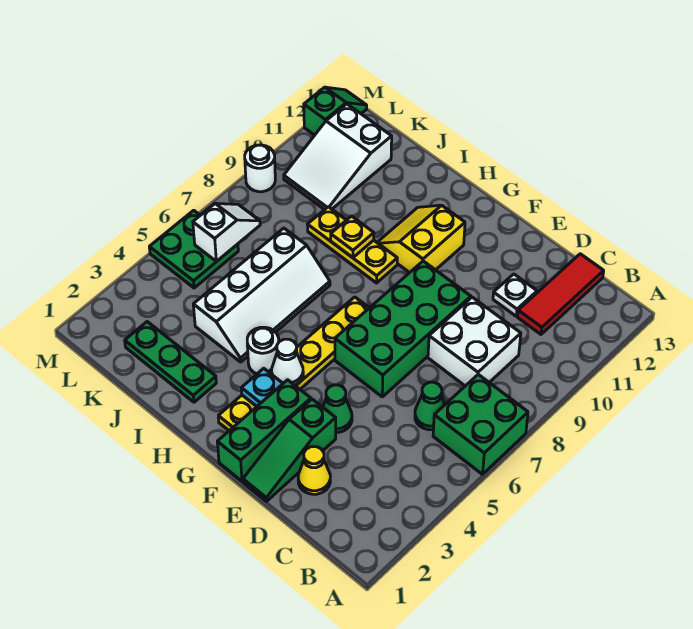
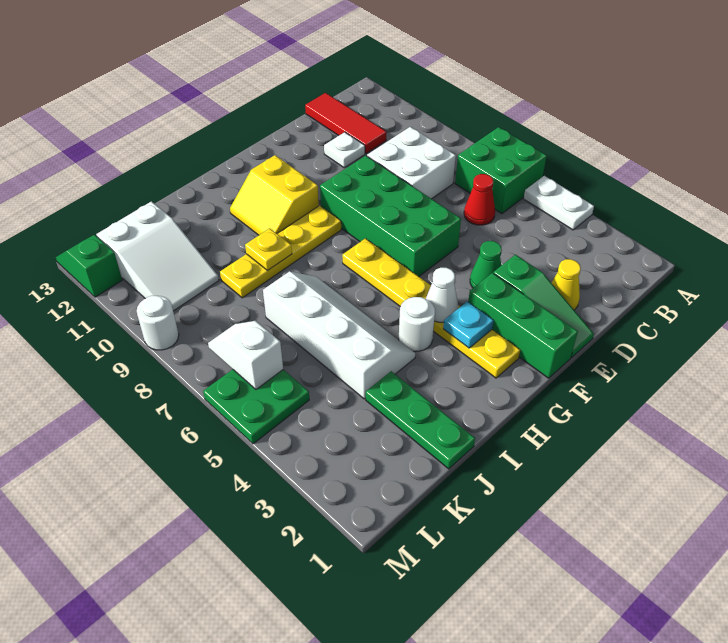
none -> white plate A4:A5 level 1
green cone C6 level 1 -> red cone C6 level 1
yellow plate H9:J9 level 1 -> yellow plate G9:J9 level 1
green plate I2:K2 level 1 -> green plate J1:J3 level 1

